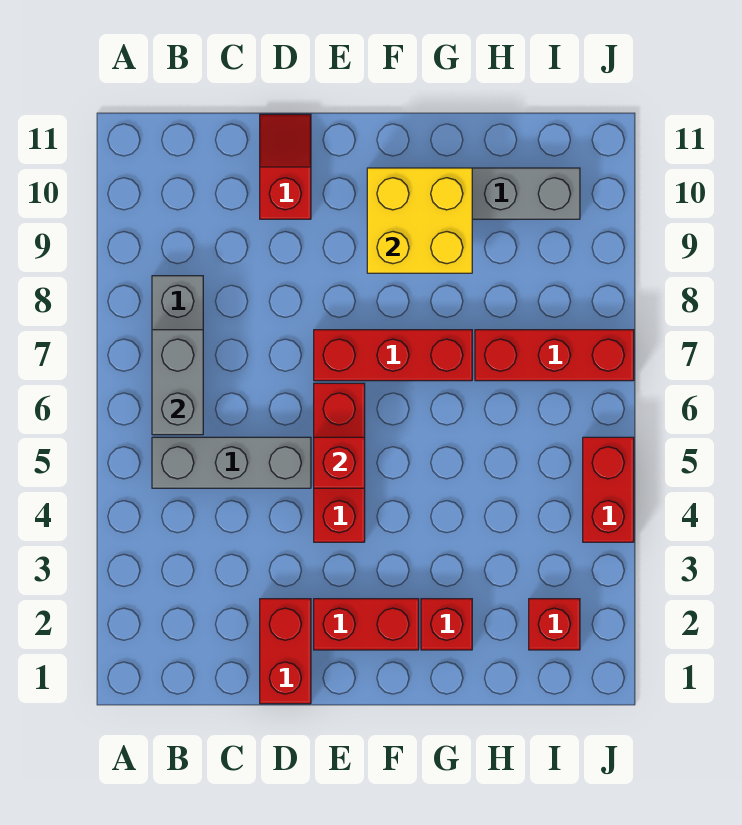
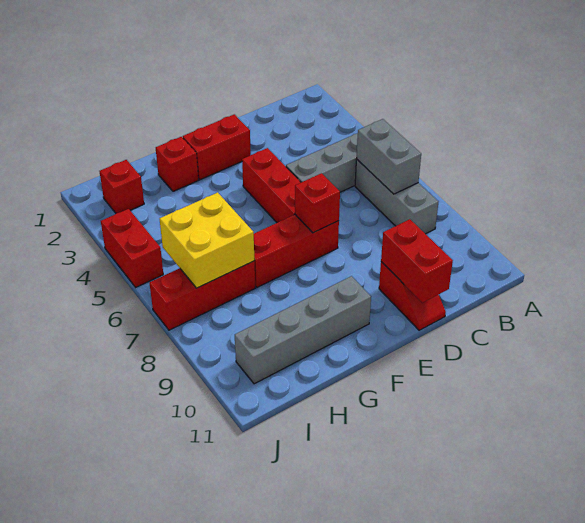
red brick D1:D2 level 1 -> red brick D10:D11 level 2
red brick E5 level 2 -> red brick E7 level 2
yellow brick F9:G10 level 2 -> yellow brick H6:I7 level 2

